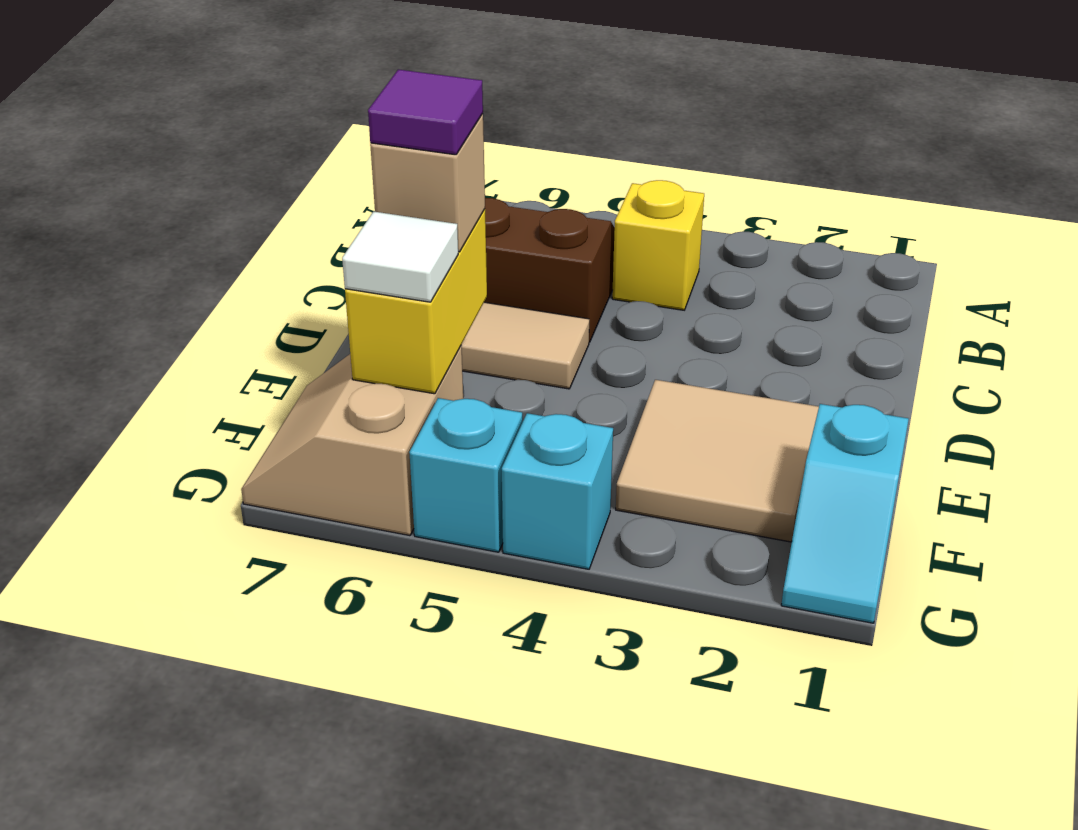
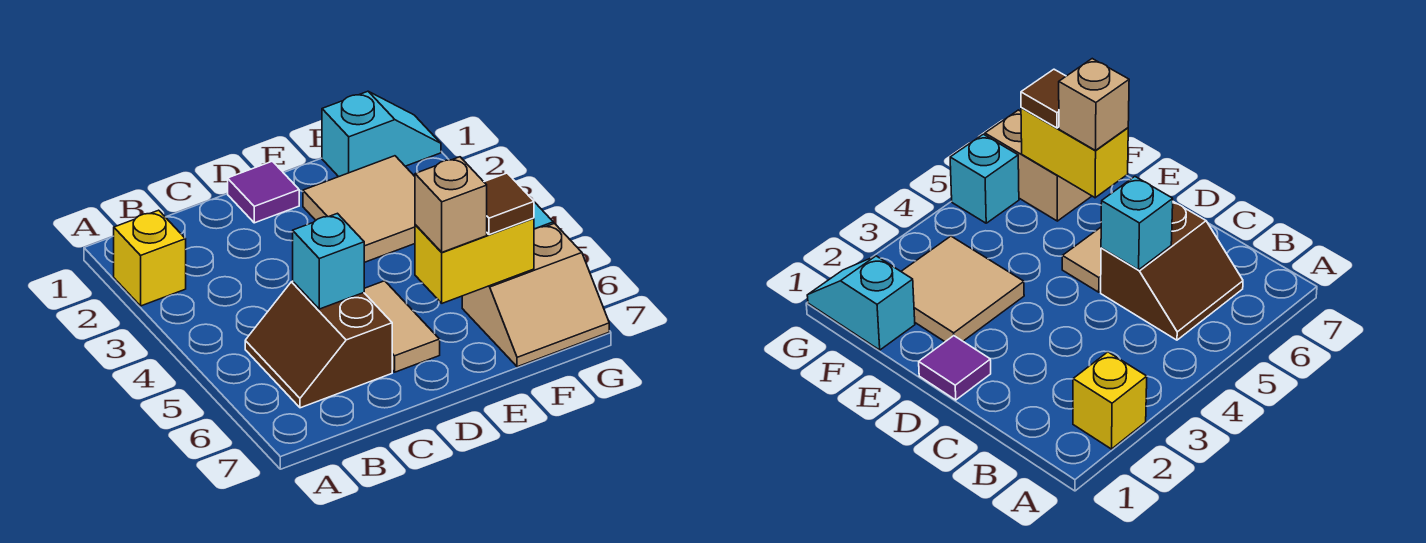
yellow brick B4 level 1 -> yellow brick A2 level 1
purple tile E6 level 4 -> purple tile D1 level 1
white tile F6 level 3 -> brown tile F6 level 3
cyan brick G4 level 1 -> cyan brick C5 level 2

